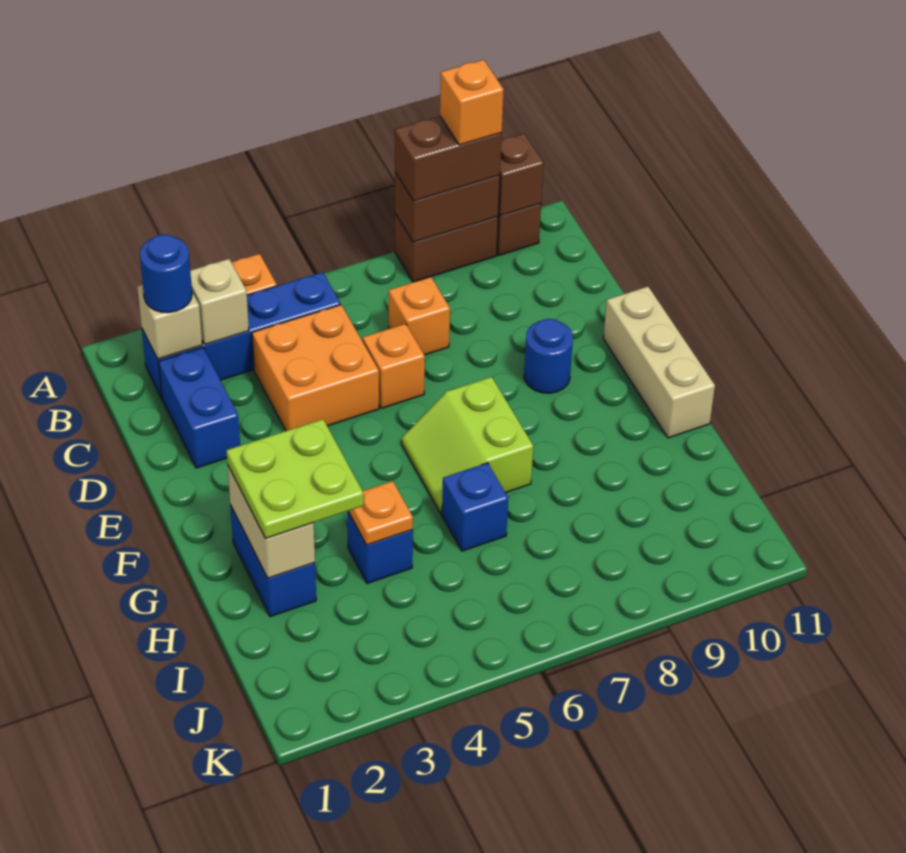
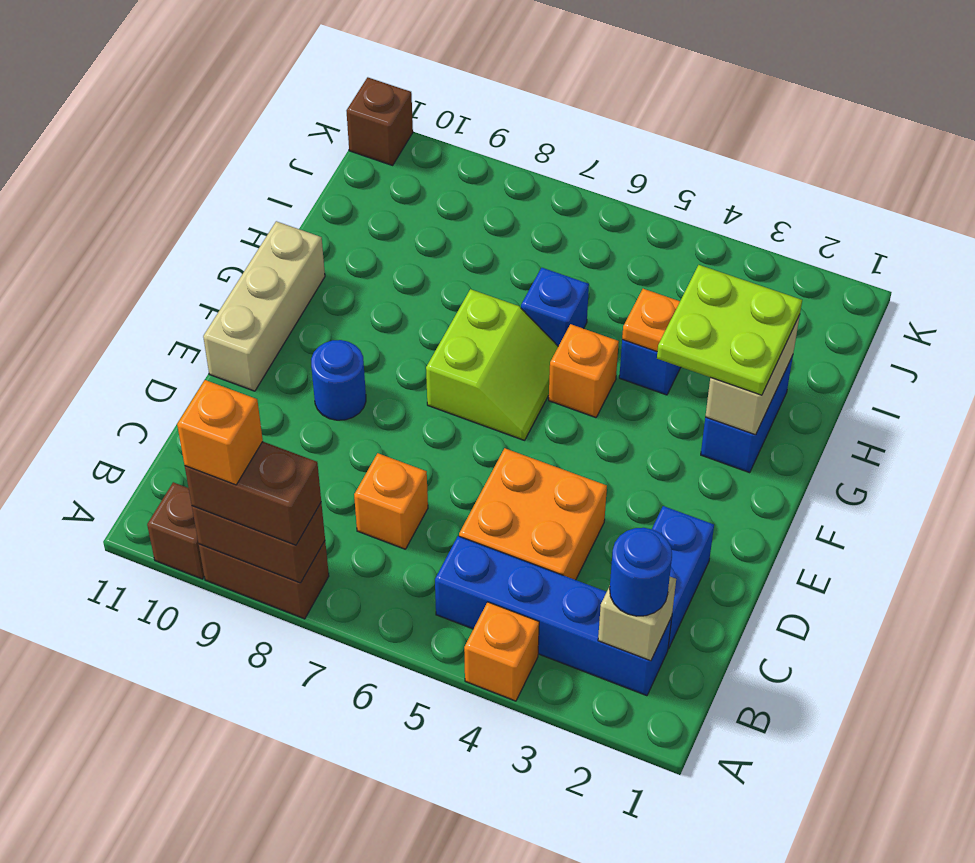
brown brick A10 level 2 -> brown brick K11 level 1
tan brick B3 level 2 -> none
orange brick D6 level 1 -> orange brick G5 level 1

